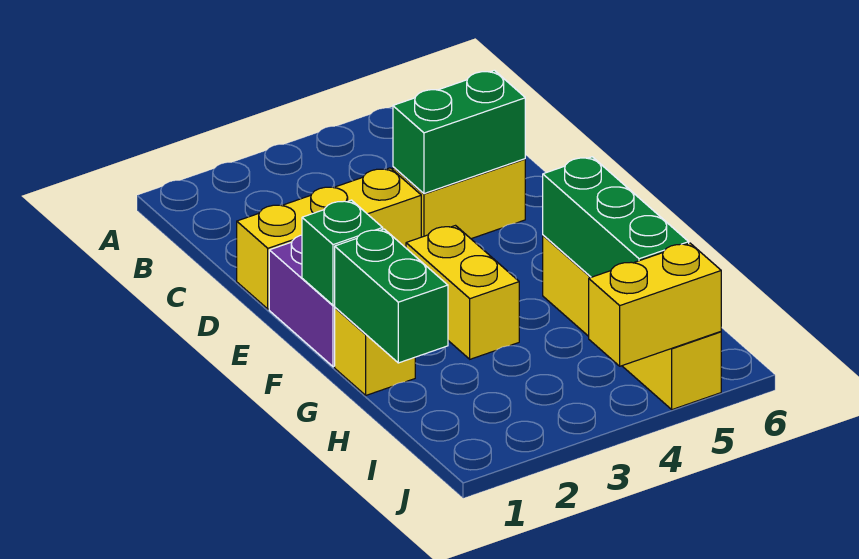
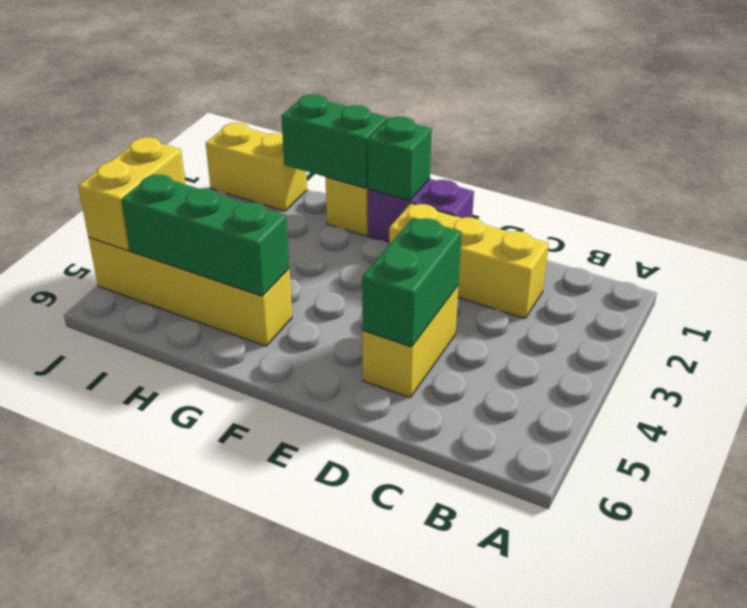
yellow brick D1:D3 level 1 -> yellow brick C2:E2 level 1
yellow brick F3:G3 level 1 -> yellow brick I1:J1 level 1

